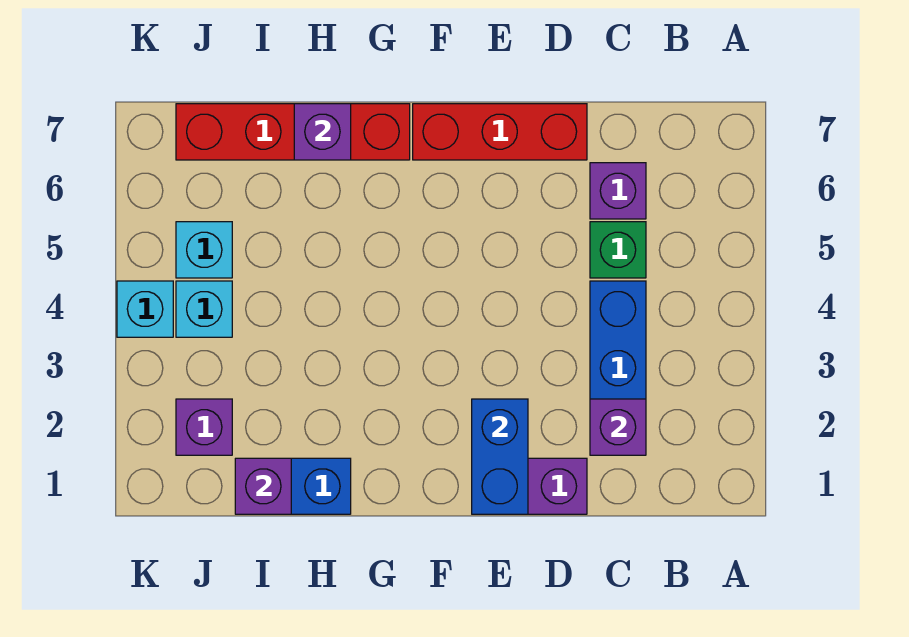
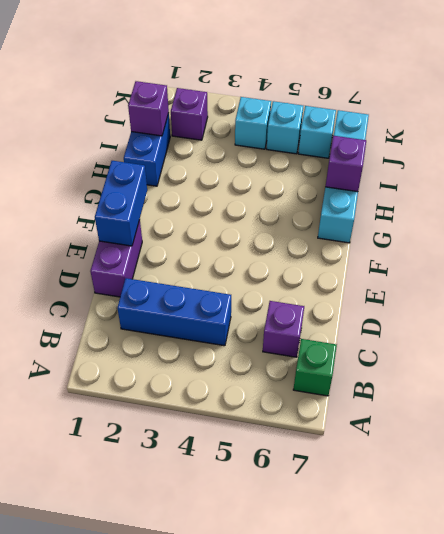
purple brick C2 level 2 -> none
green brick C5 level 1 -> green brick B7 level 1
red brick D7:F7 level 1 -> none
blue brick E1:E2 level 2 -> blue brick E1:F1 level 2
red brick G7:J7 level 1 -> cyan brick G7:J7 level 1
cyan brick K4 level 1 -> cyan brick J6 level 1

